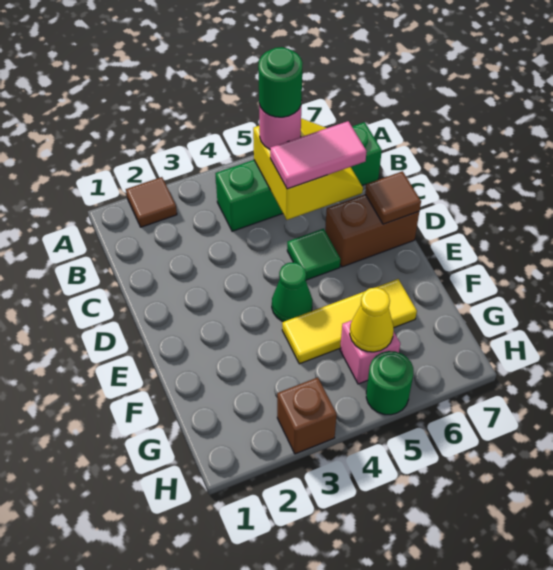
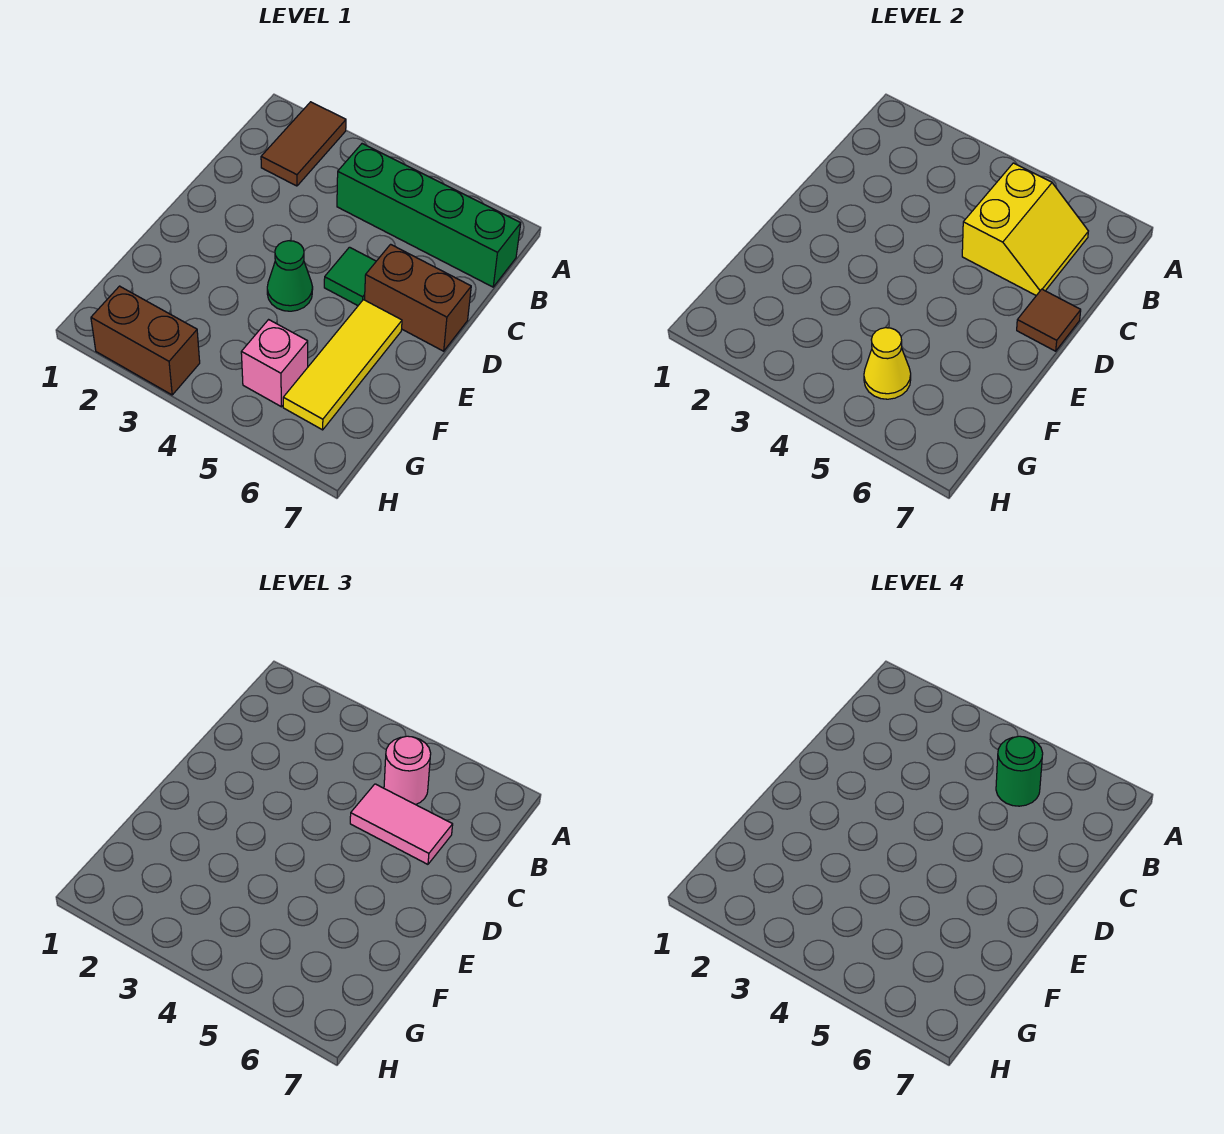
brown tile A2 level 1 -> brown tile A2:B2 level 1
yellow tile F4:F6 level 1 -> yellow tile E6:G6 level 1
brown brick H3 level 1 -> brown brick H2:H3 level 1
green round brick H5 level 1 -> none

